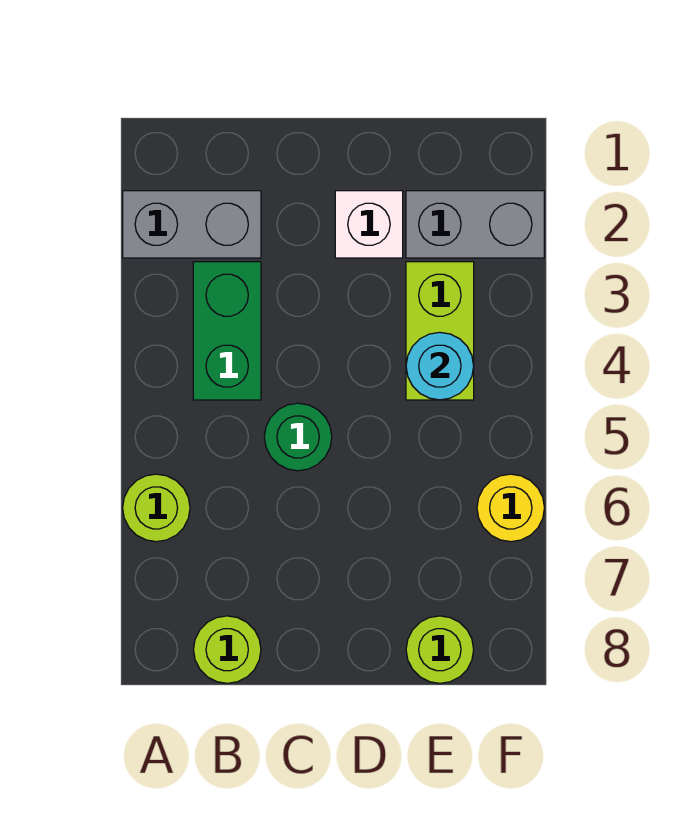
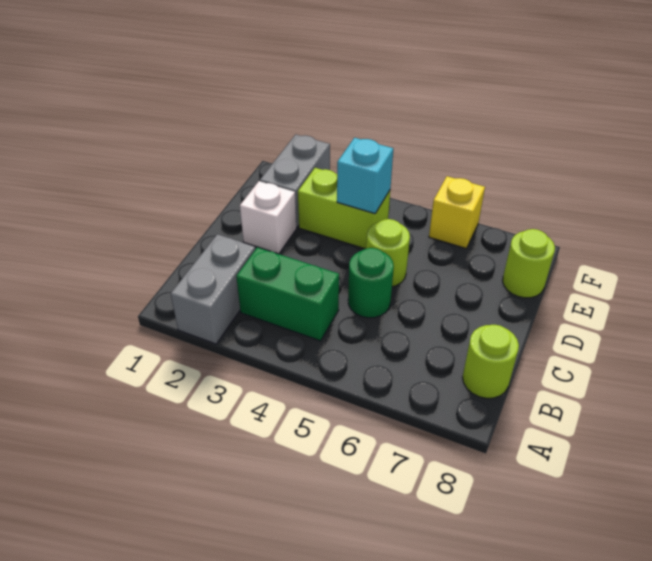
lime round brick A6 level 1 -> lime round brick D5 level 1
cyan round brick E4 level 2 -> cyan brick E4 level 2
yellow round brick F6 level 1 -> yellow brick F6 level 1

